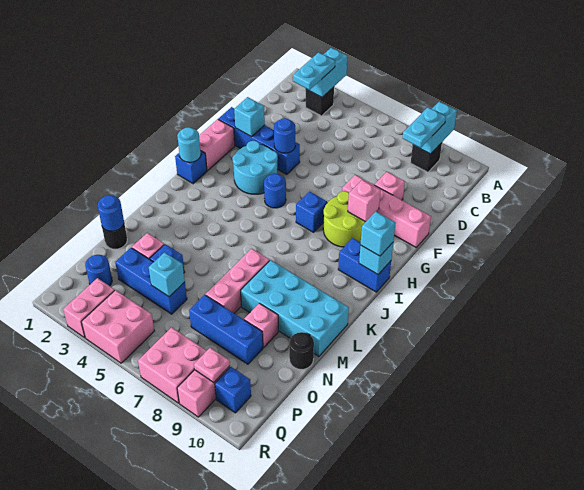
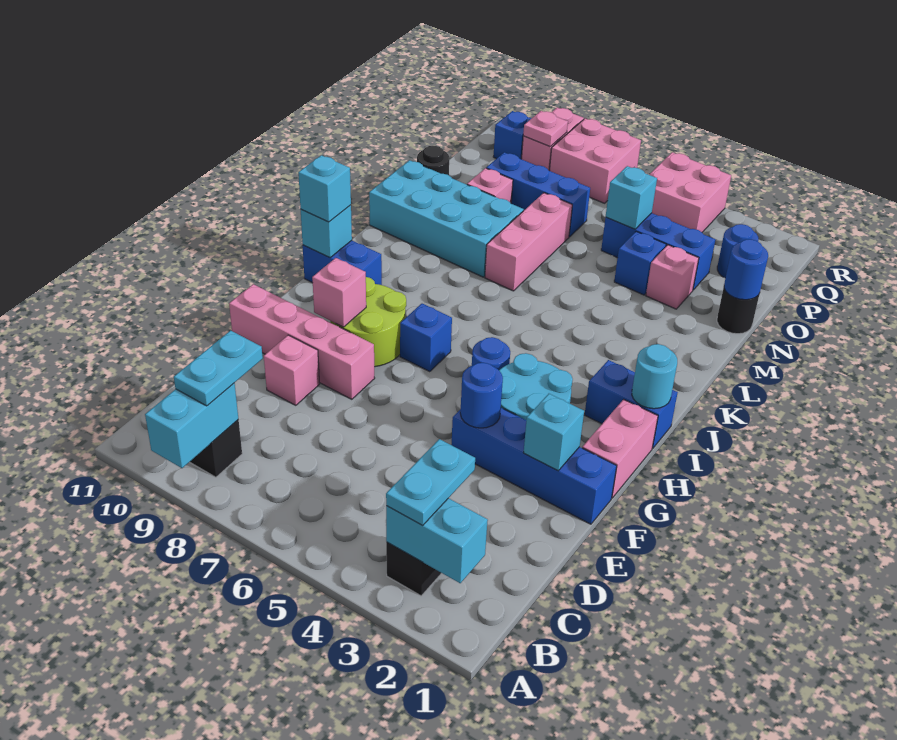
cyan brick A3:B3 level 2 -> cyan brick B2:B3 level 2
blue brick I1 level 1 -> blue brick I1:I2 level 1
pink brick Q3:R3 level 1 -> none

